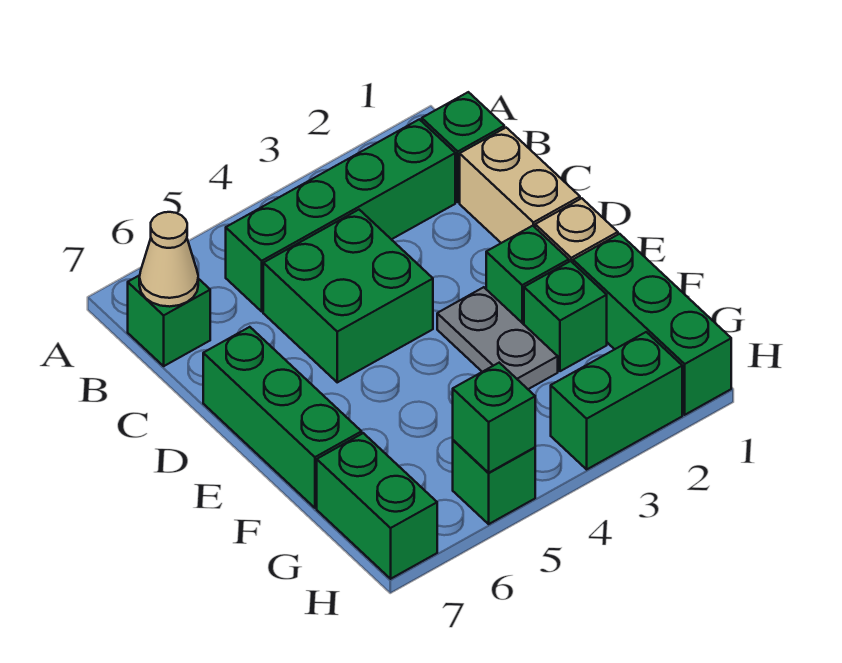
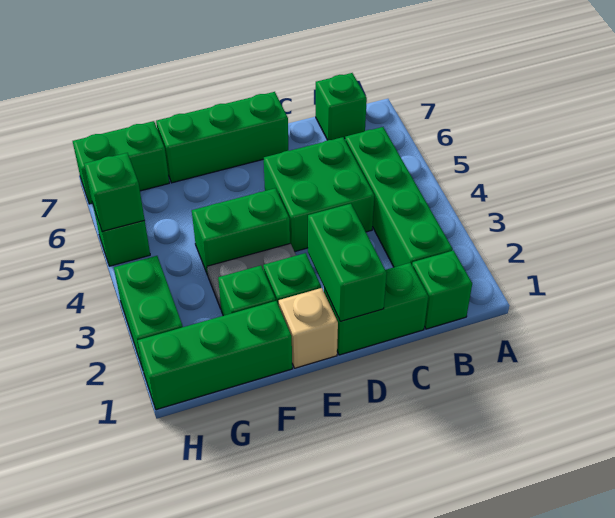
tan cone B7 level 2 -> none
tan brick C1:D1 level 1 -> green brick C1:D1 level 1
none -> green brick D1:D2 level 2
none -> green brick E4:F4 level 1

